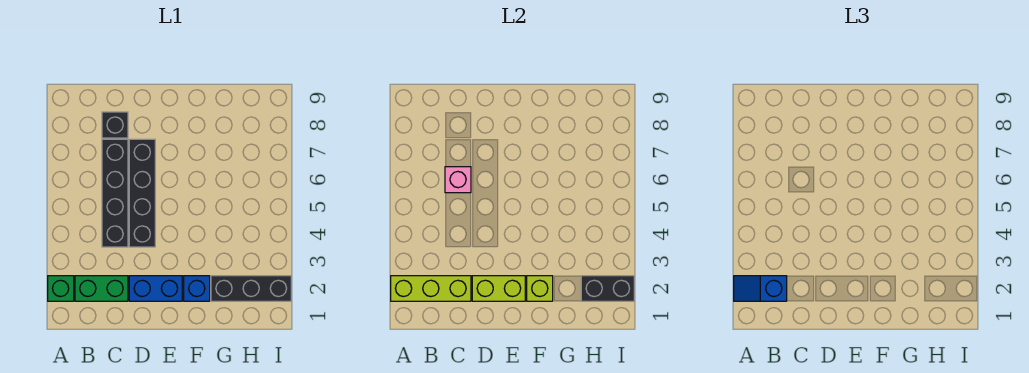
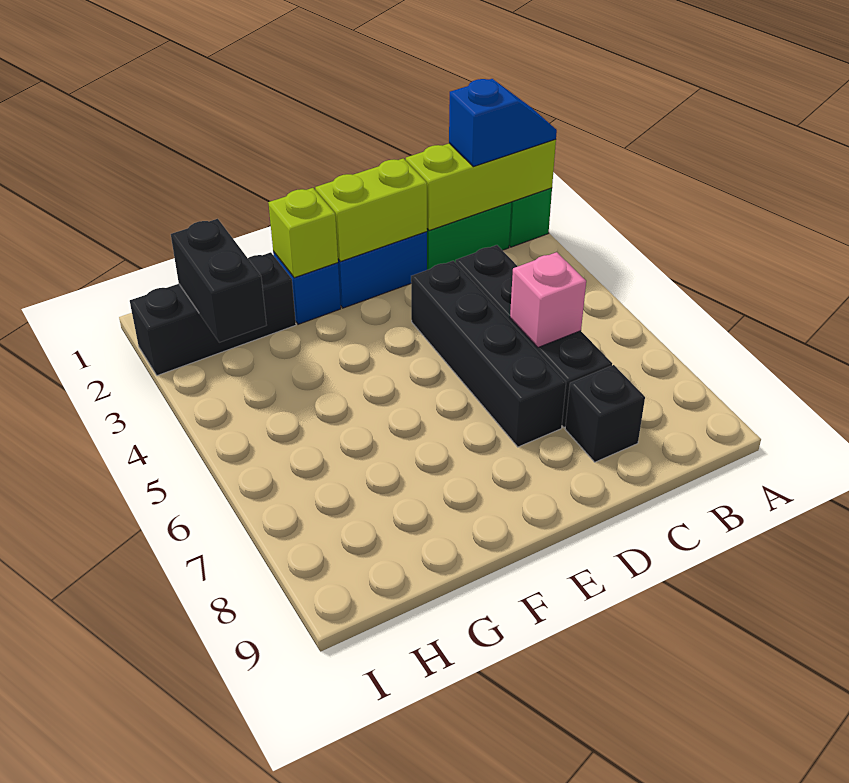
black brick H2:I2 level 2 -> black brick H2:H3 level 2

